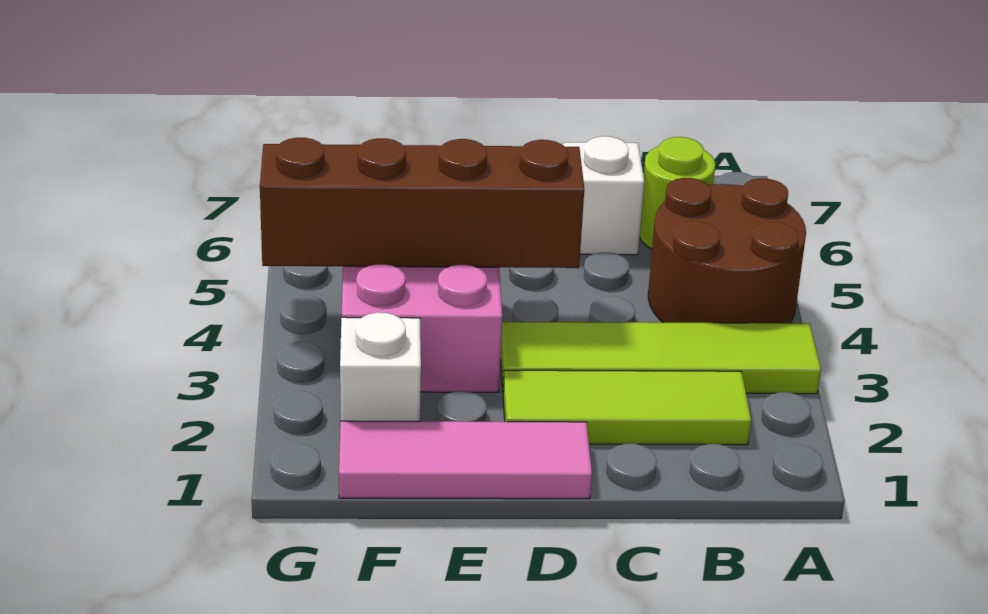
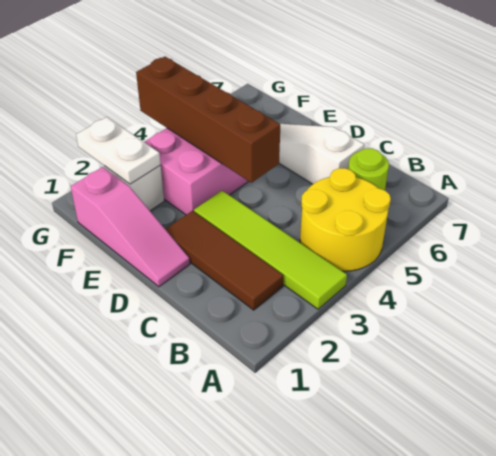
brown round brick A4:B5 level 1 -> yellow round brick A4:B5 level 1
lime tile B2:D2 level 1 -> brown tile B2:D2 level 1
pink tile D1:F1 level 1 -> pink slope D1:F1 level 1 top F
none -> white plate F2:G2 level 2

